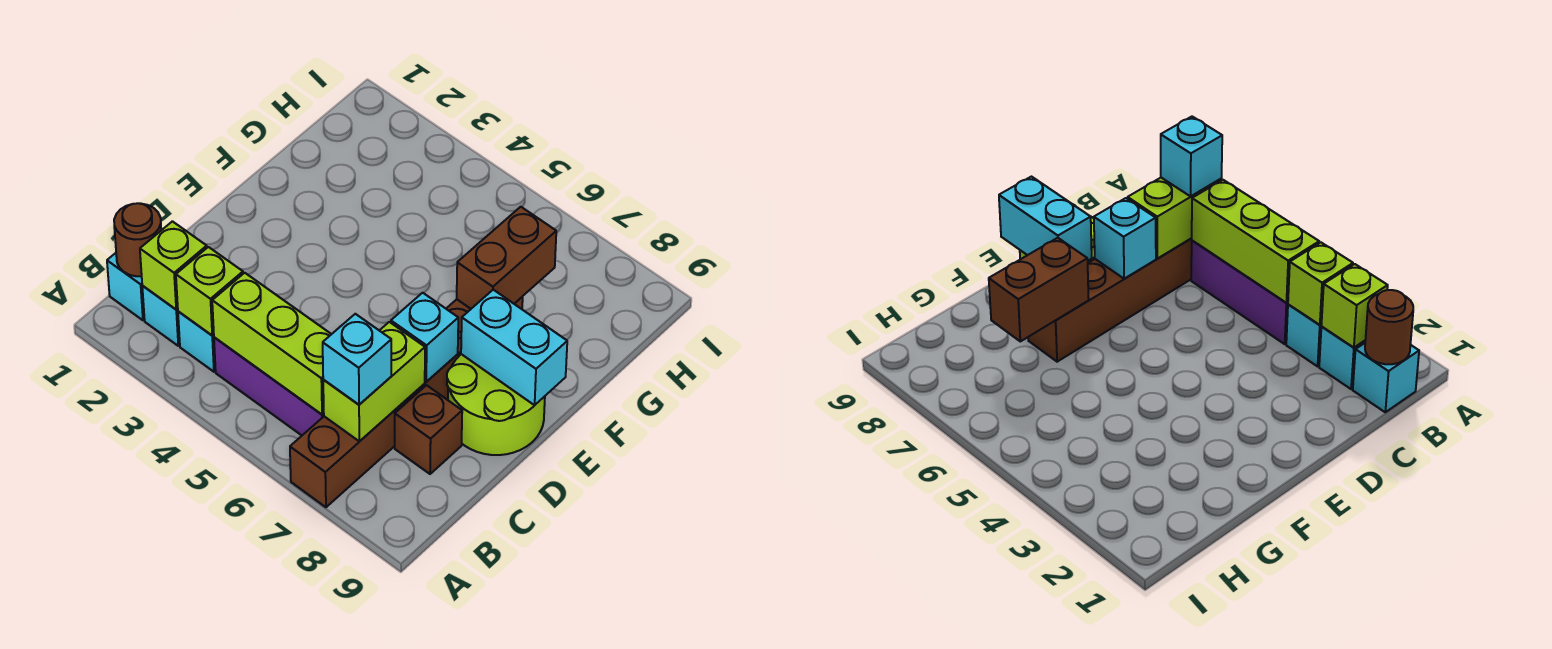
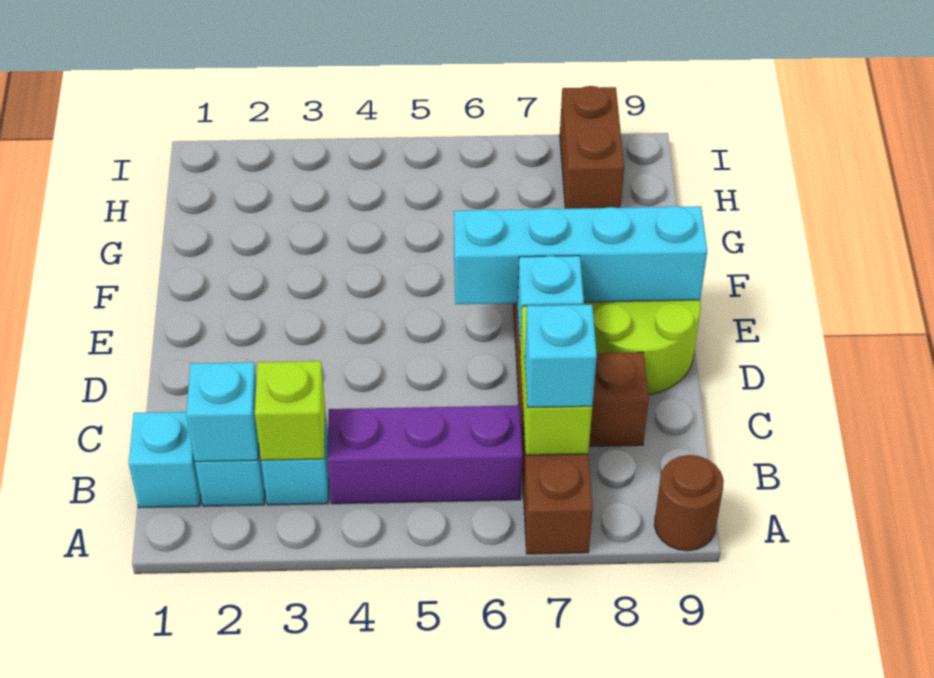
brown round brick B1 level 2 -> brown round brick A9 level 1
lime brick B2 level 2 -> cyan brick B2 level 2
lime brick B4:B6 level 2 -> none
cyan brick E8:E9 level 2 -> cyan brick E6:E9 level 2
brown brick F7:G7 level 2 -> brown brick H8:I8 level 1

